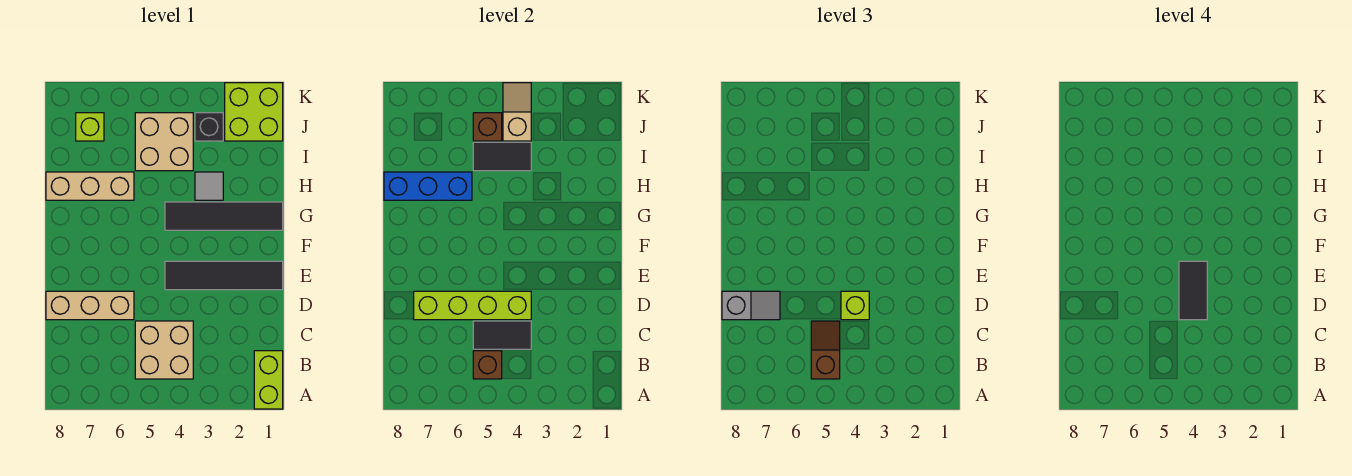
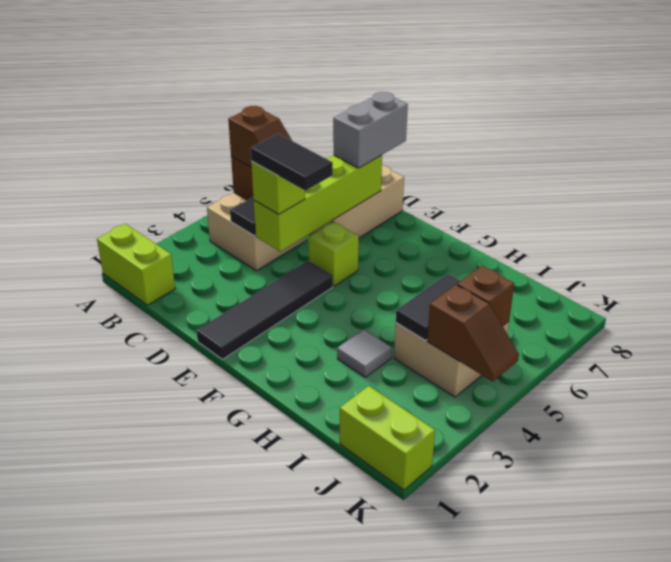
grey slope D7:D8 level 3 top 8 -> grey brick D7:D8 level 3
black tile G1:G4 level 1 -> none
tan brick H6:H8 level 1 -> none
blue brick H6:H8 level 2 -> none
lime brick J1:K2 level 1 -> lime brick J1:K1 level 1
black brick J3 level 1 -> none
tan slope J4:K4 level 2 top J -> brown slope J4:K4 level 2 top J
lime brick J7 level 1 -> lime brick E5 level 1

